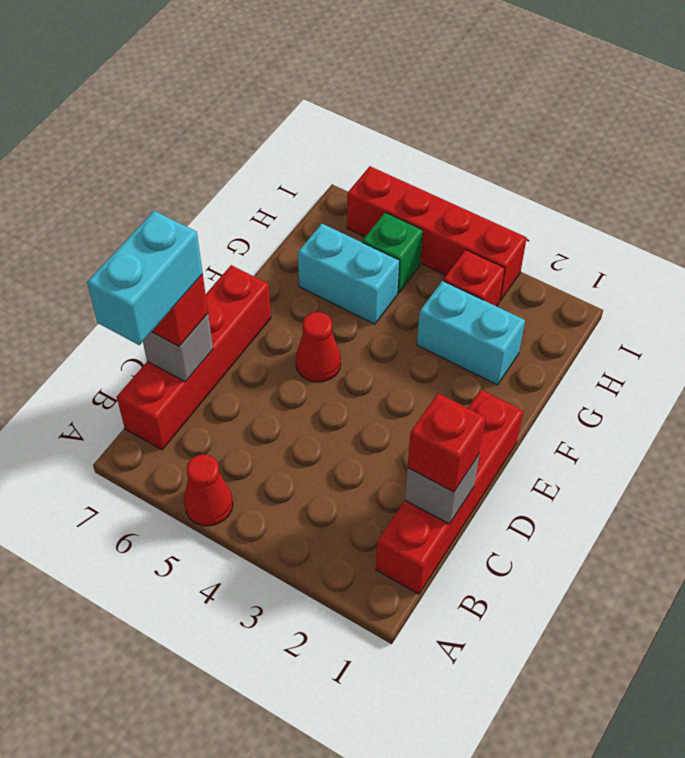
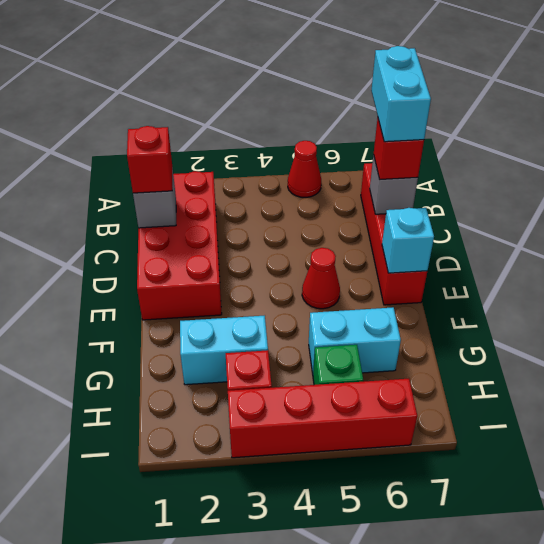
red brick B1:E1 level 1 -> red brick B1:E2 level 1
none -> cyan brick E7 level 2

